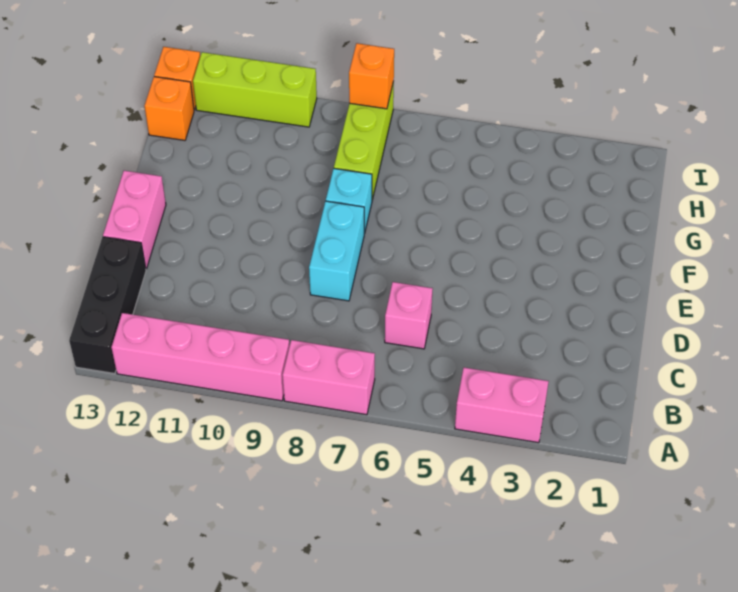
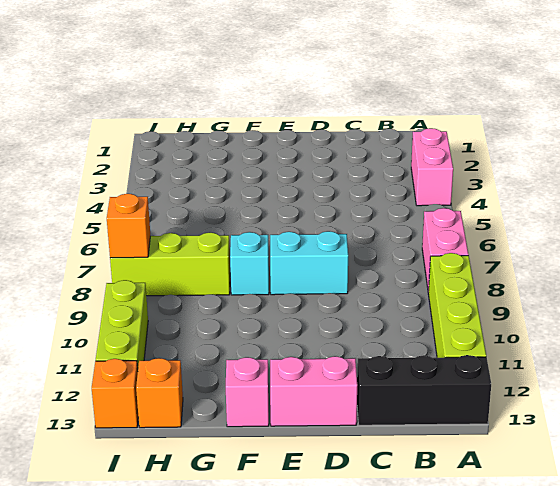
pink brick A9:A12 level 1 -> lime brick A9:A12 level 1
pink brick C6 level 1 -> pink brick F13 level 1

